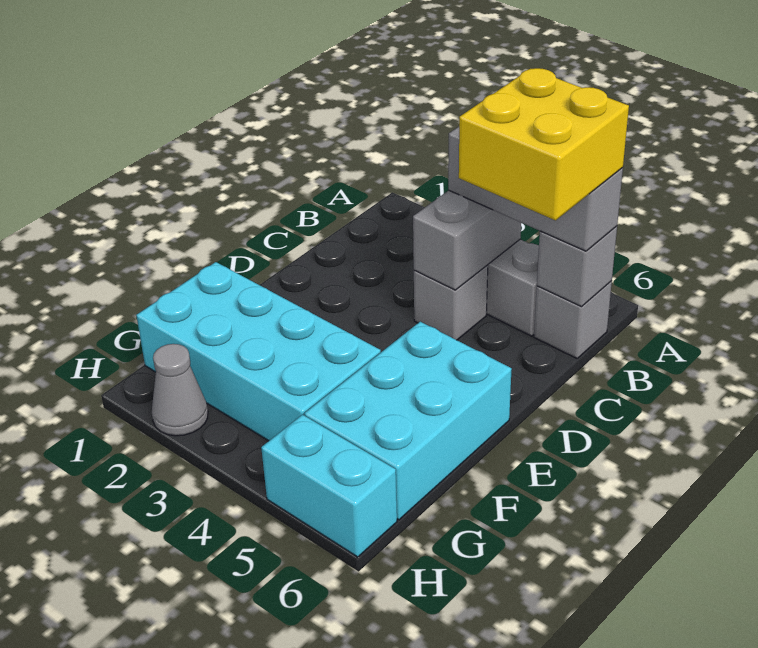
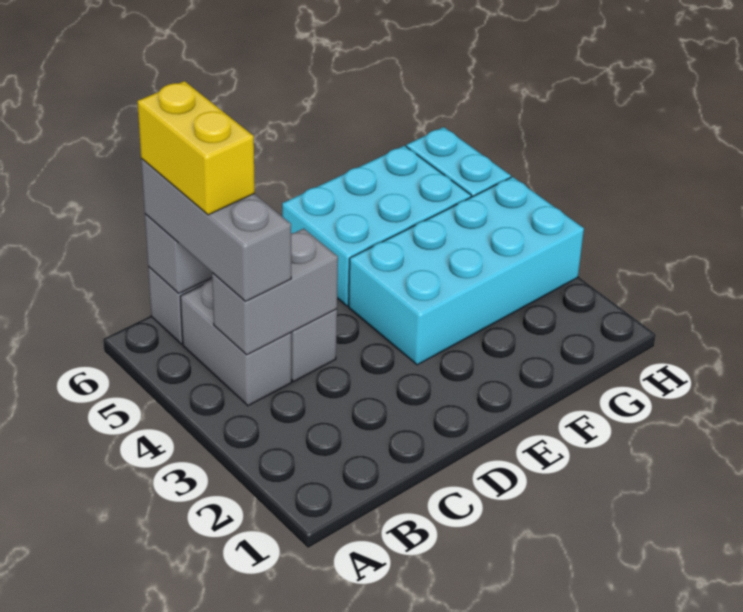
yellow brick B5:C6 level 4 -> yellow brick B5:B6 level 4
cyan brick F1:G4 level 1 -> cyan brick E3:H4 level 1
grey cone H2 level 1 -> none

